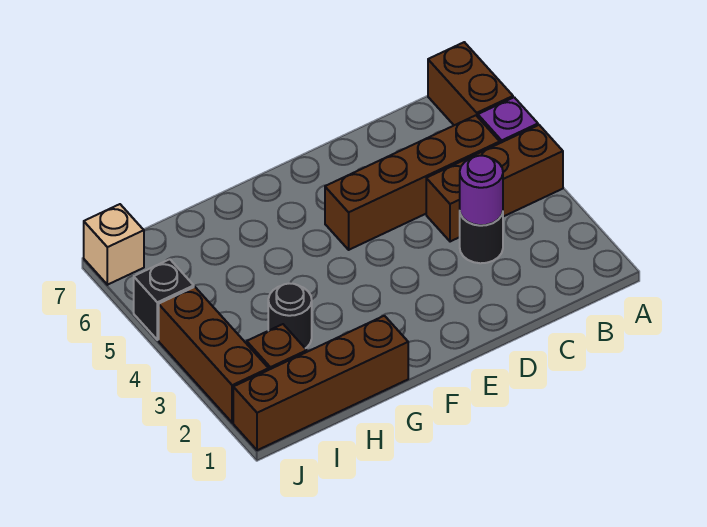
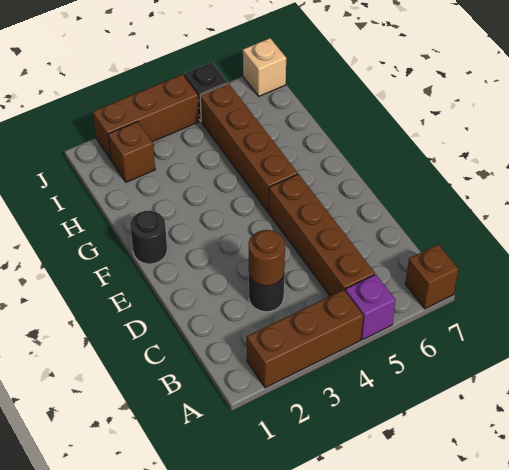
brown brick A4:C4 level 1 -> brown brick A2:A4 level 1
brown brick A6:A7 level 1 -> brown brick A7 level 1
purple round brick C3 level 2 -> brown round brick C3 level 2
brown brick G1:J1 level 1 -> brown brick F5:I5 level 1
black round brick H3 level 1 -> black round brick F1 level 1

